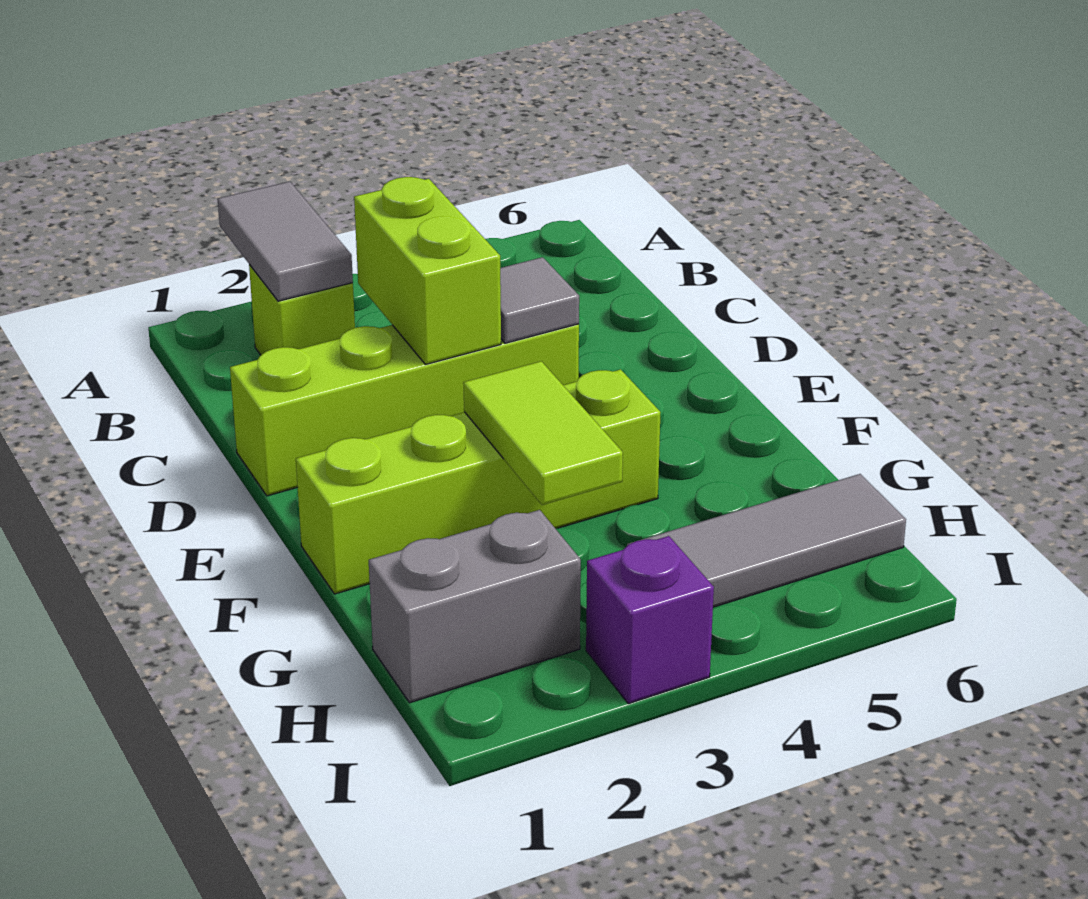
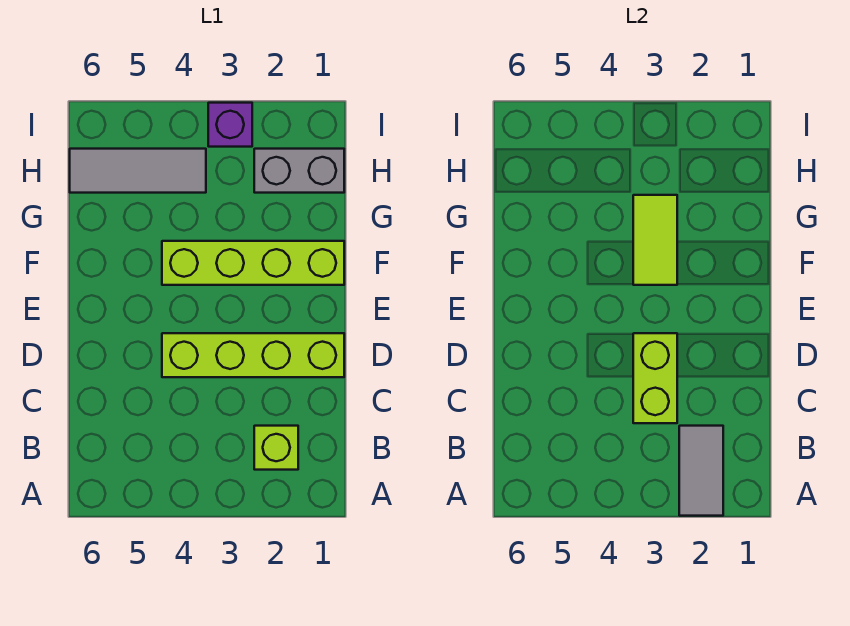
grey tile D4 level 2 -> none

